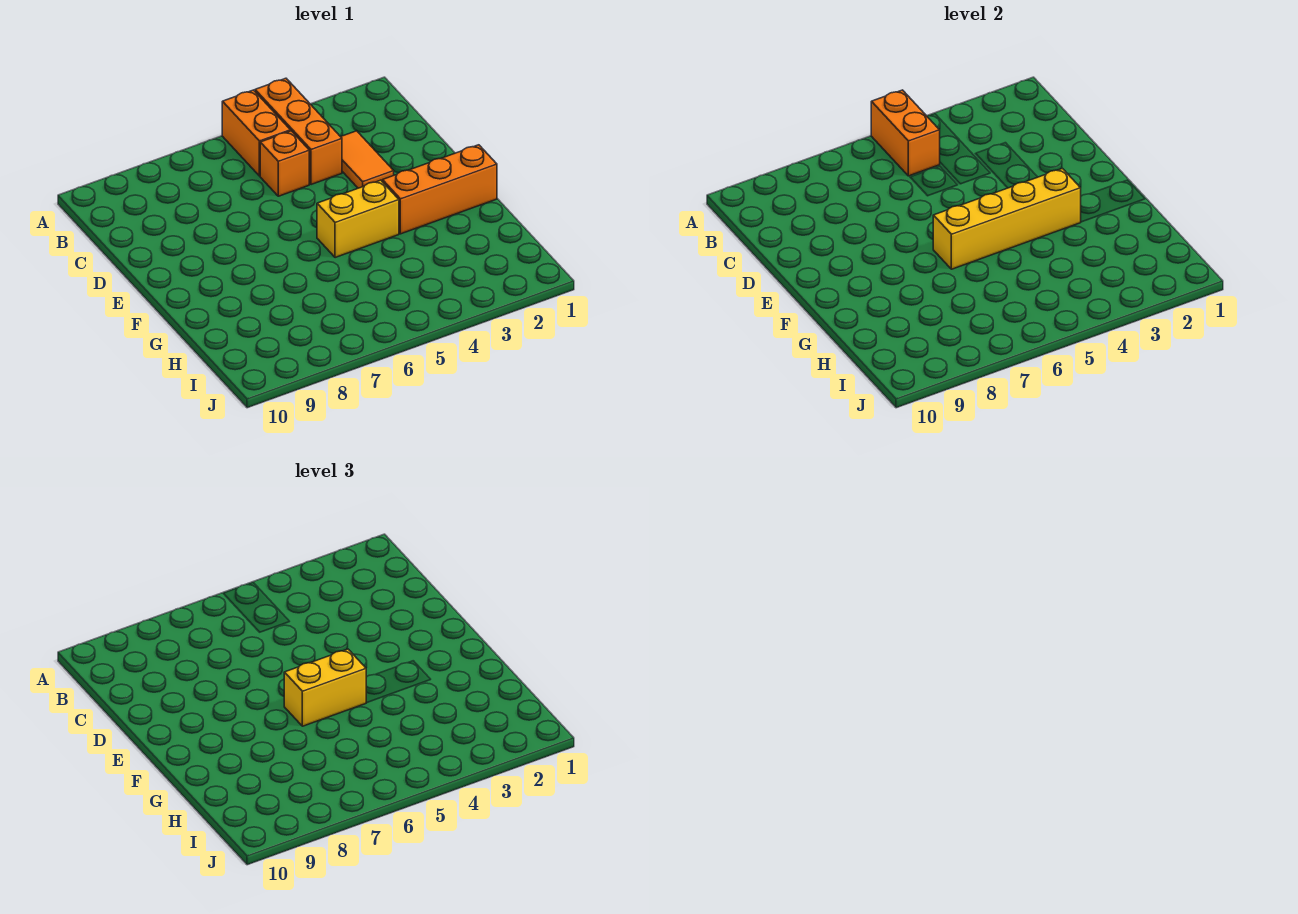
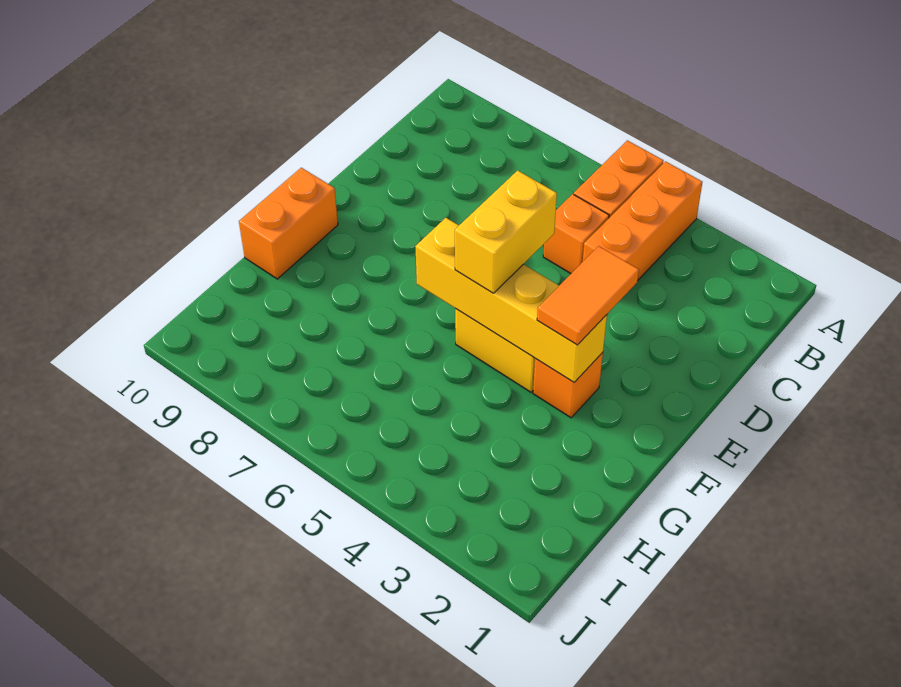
orange brick A5:B5 level 2 -> orange brick F10:G10 level 1
orange tile C3:D3 level 1 -> orange tile E3:F3 level 3
orange brick F1:F3 level 1 -> orange brick F3 level 1
yellow brick F5:F6 level 3 -> yellow brick E5:F5 level 3

